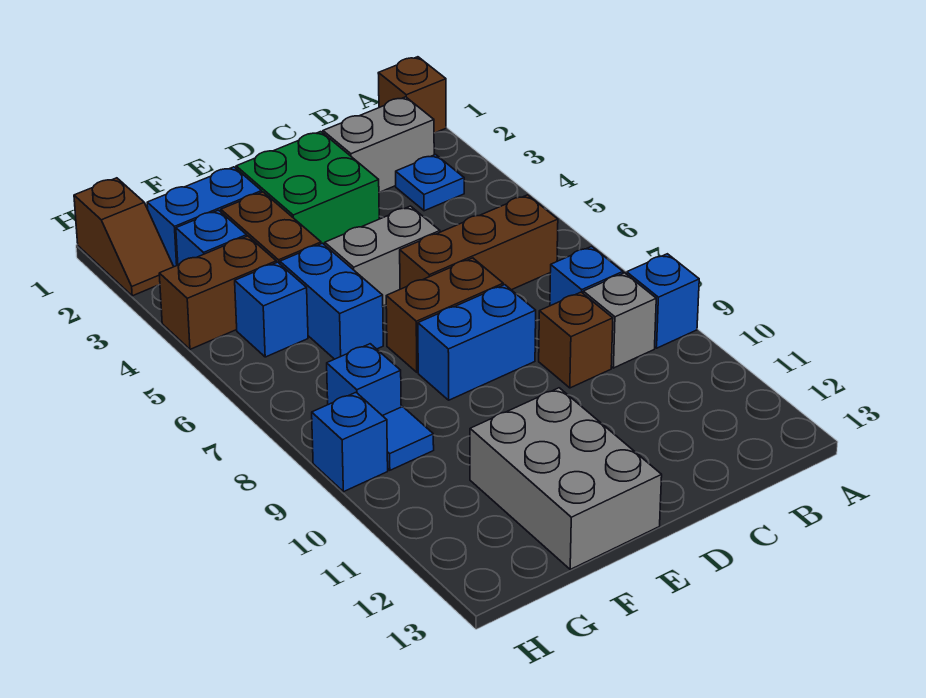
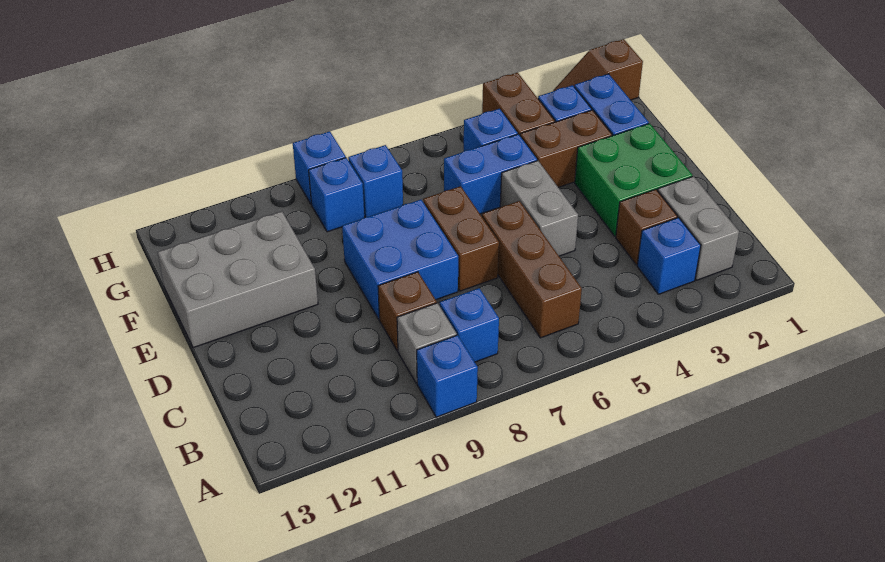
brown brick A1 level 1 -> brown brick C3 level 1
blue plate B3 level 1 -> blue brick B3 level 1
blue brick D8:E8 level 1 -> blue brick D8:E9 level 1
blue tile G9 level 1 -> blue brick G9 level 1

